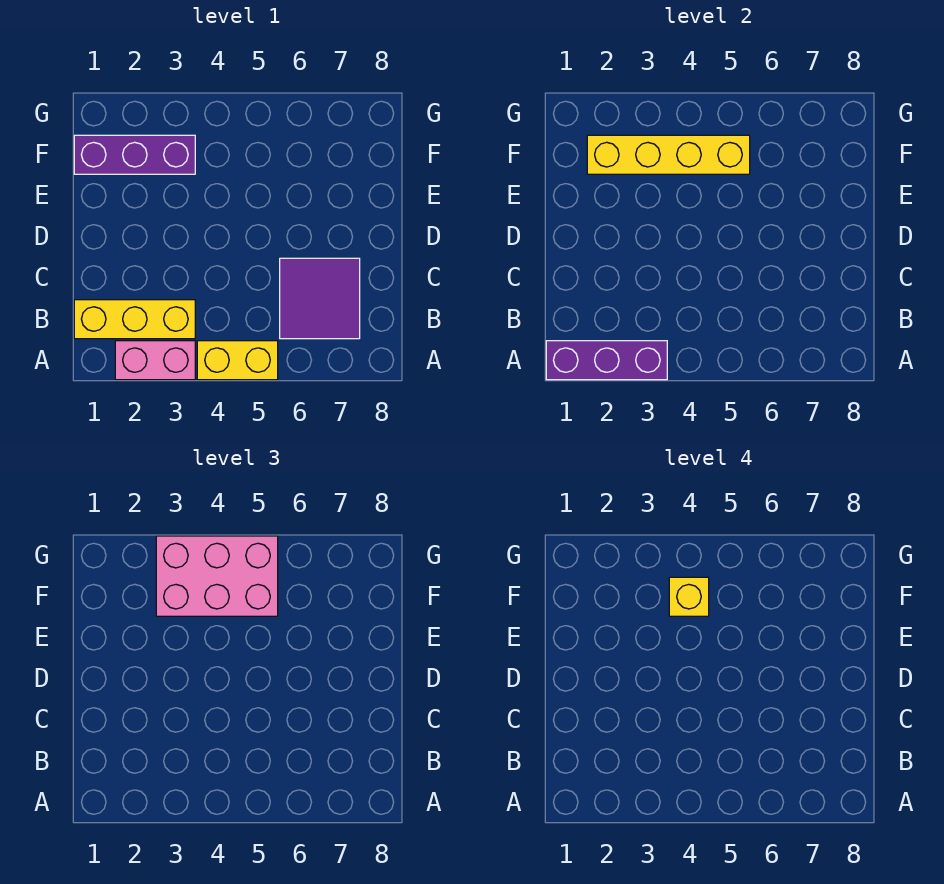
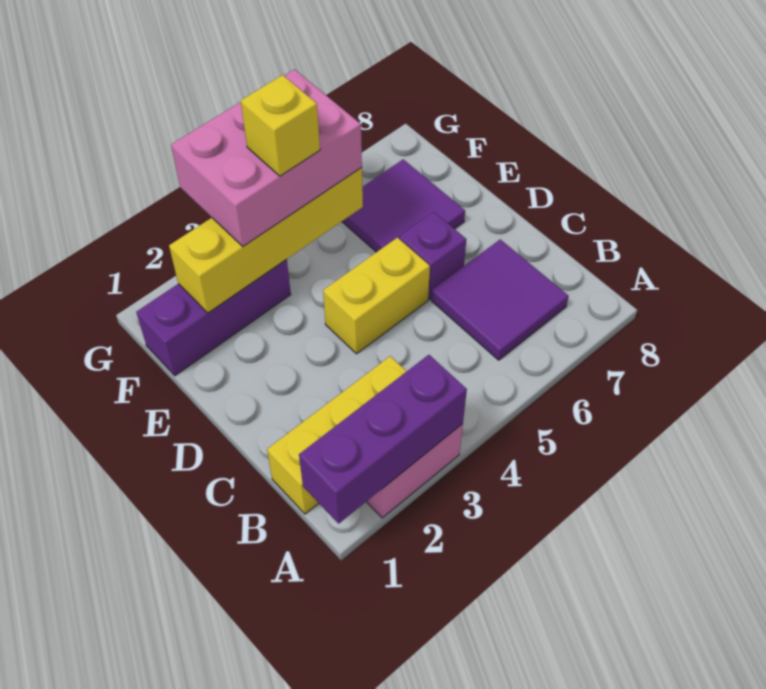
yellow brick A4:A5 level 1 -> yellow brick D4:D5 level 1
none -> purple brick D6 level 1
none -> purple tile E6:F7 level 1

